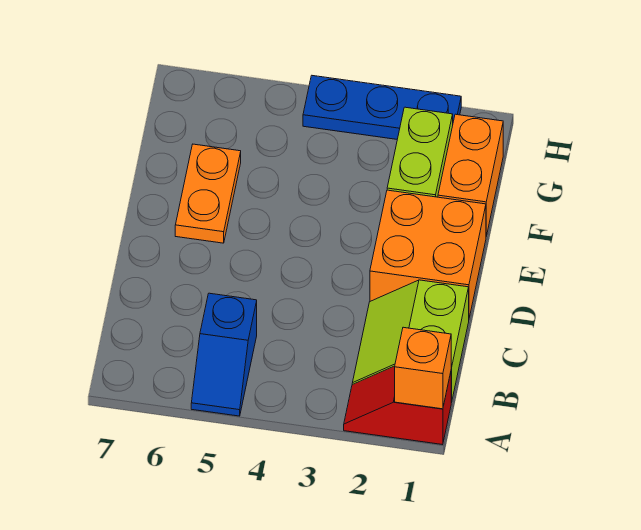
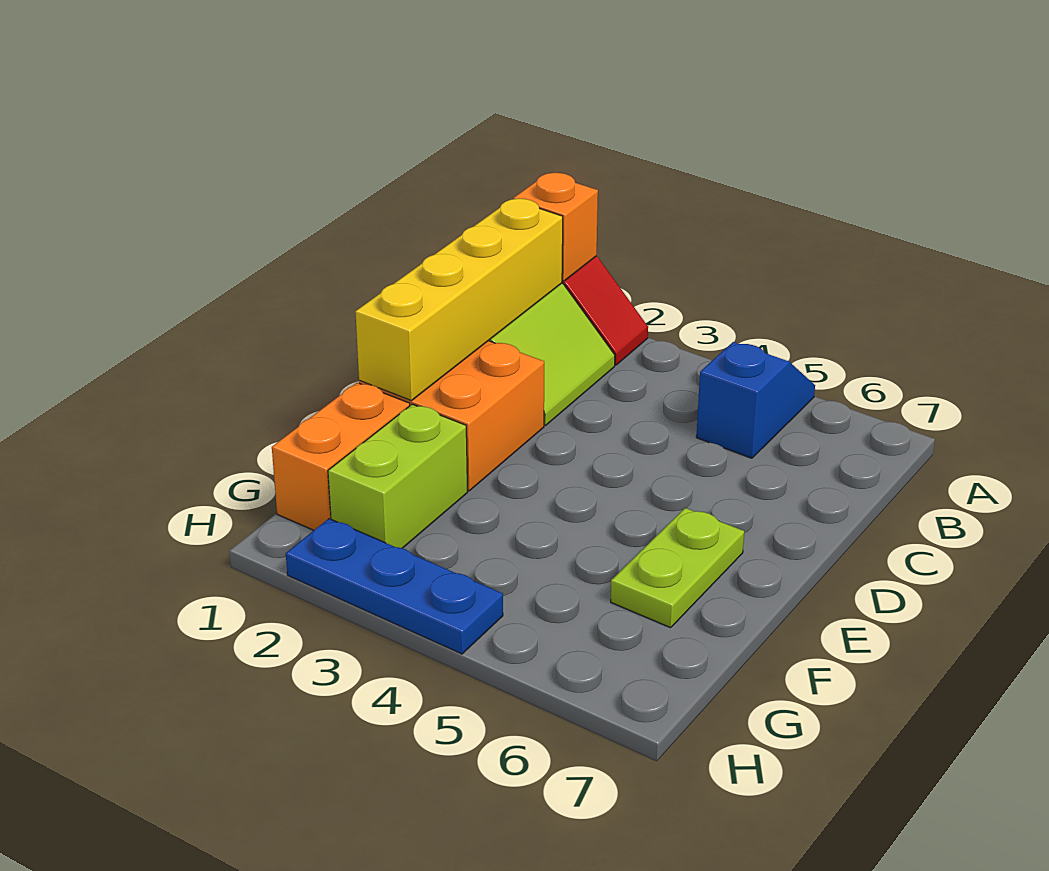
none -> yellow brick B1:E1 level 2
orange plate E6:F6 level 1 -> lime plate E6:F6 level 1

